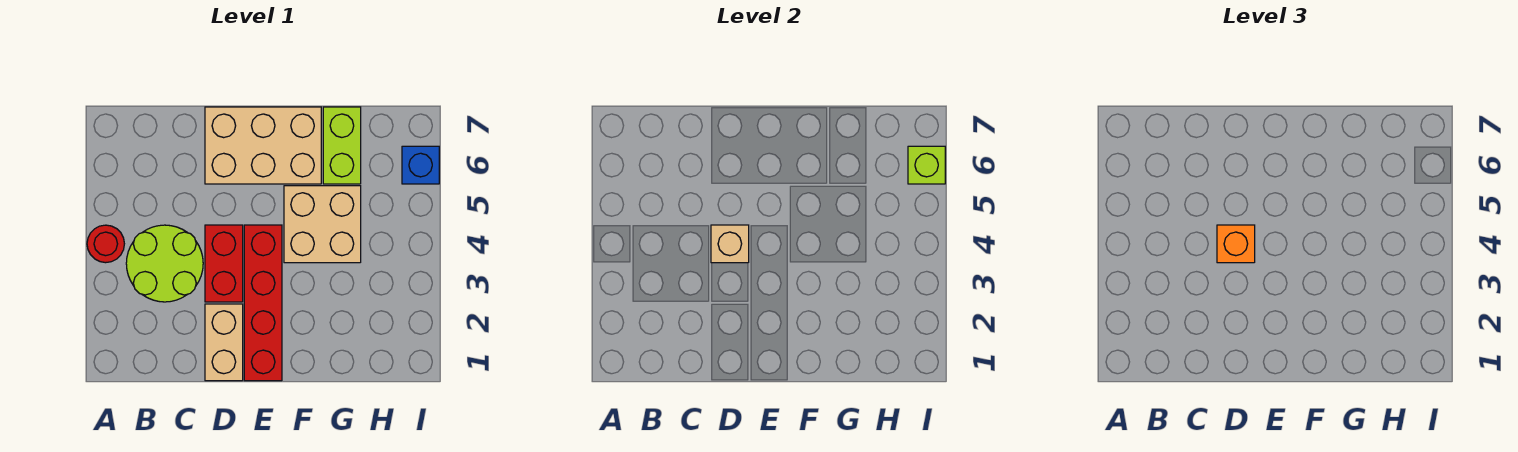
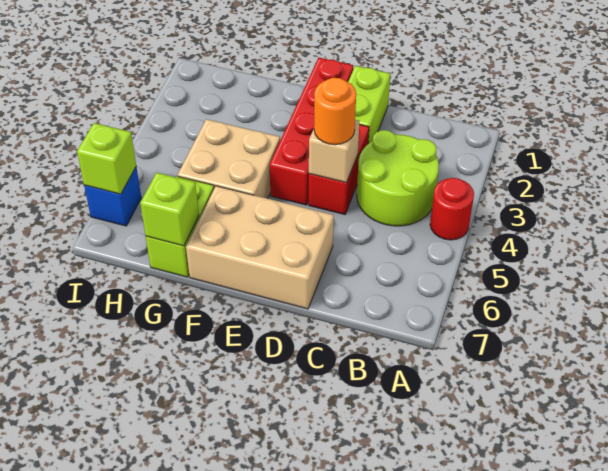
tan brick D1:D2 level 1 -> lime brick D1:D2 level 1
orange brick D4 level 3 -> orange round brick D4 level 3
none -> lime brick G7 level 2

